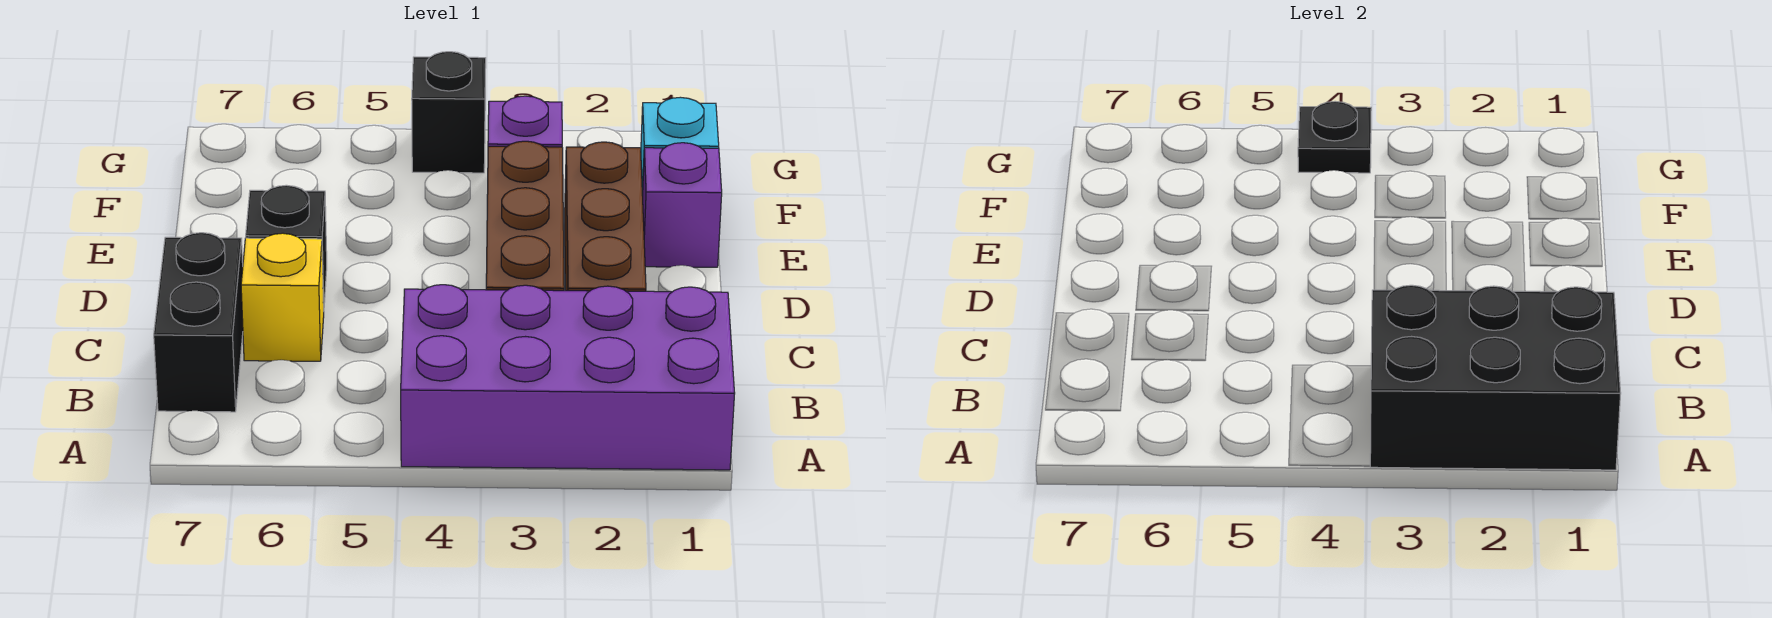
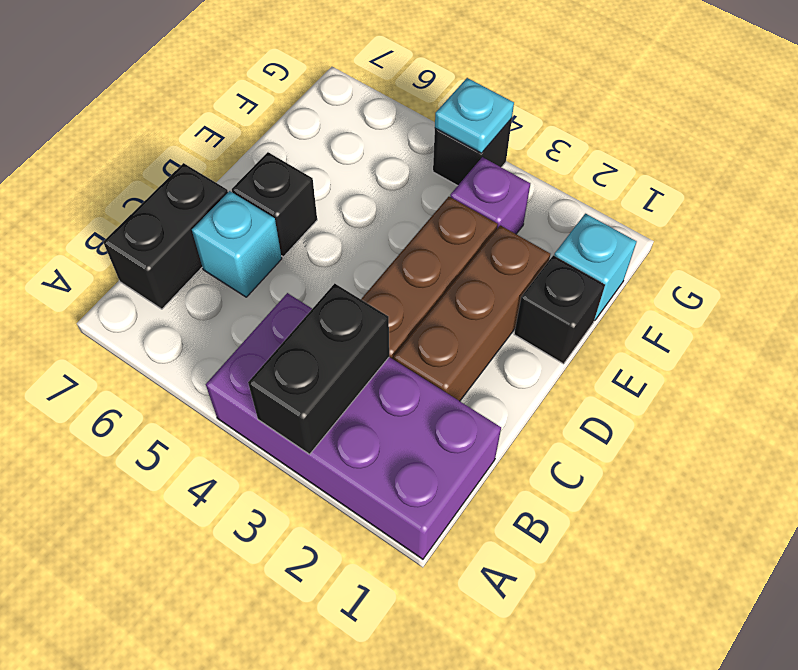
black brick A1:B3 level 2 -> black brick A3:B3 level 2
yellow brick C6 level 1 -> cyan brick C6 level 1
purple brick E1 level 1 -> black brick E1 level 1
black plate G4 level 2 -> cyan plate G4 level 2

